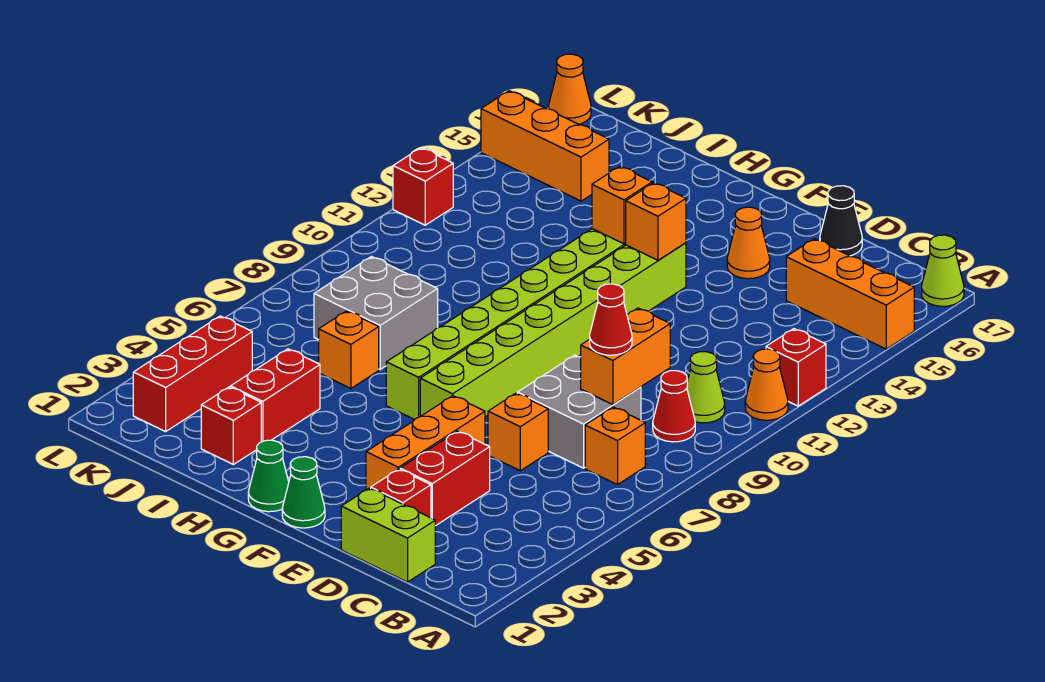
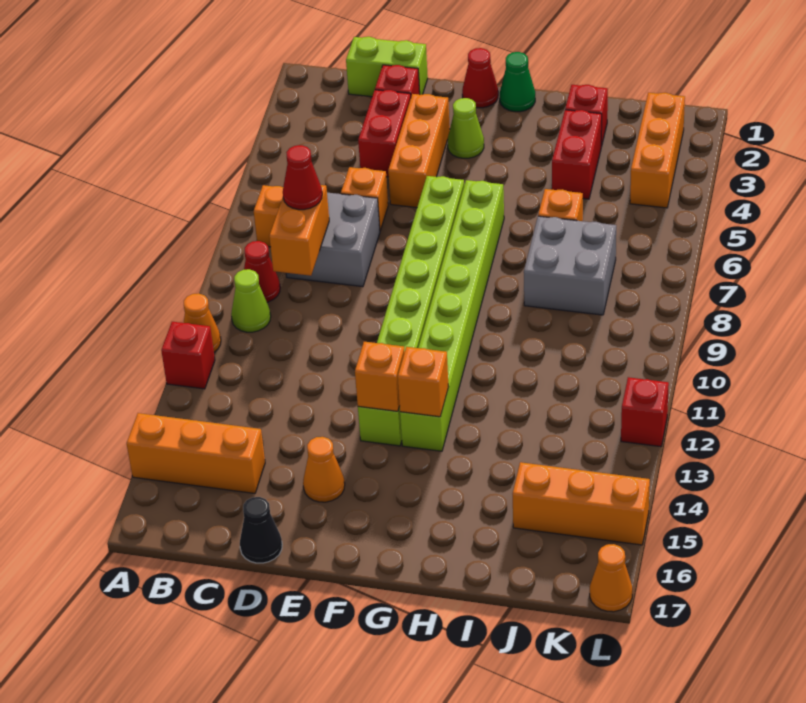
lime cone A17 level 1 -> lime cone F3 level 1
green cone F1 level 1 -> red cone F1 level 1
red brick K2:K4 level 1 -> orange brick K2:K4 level 1

